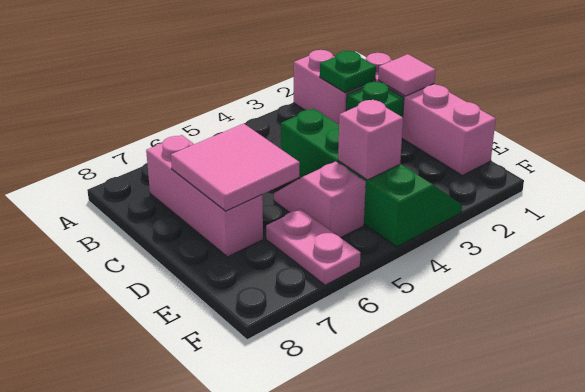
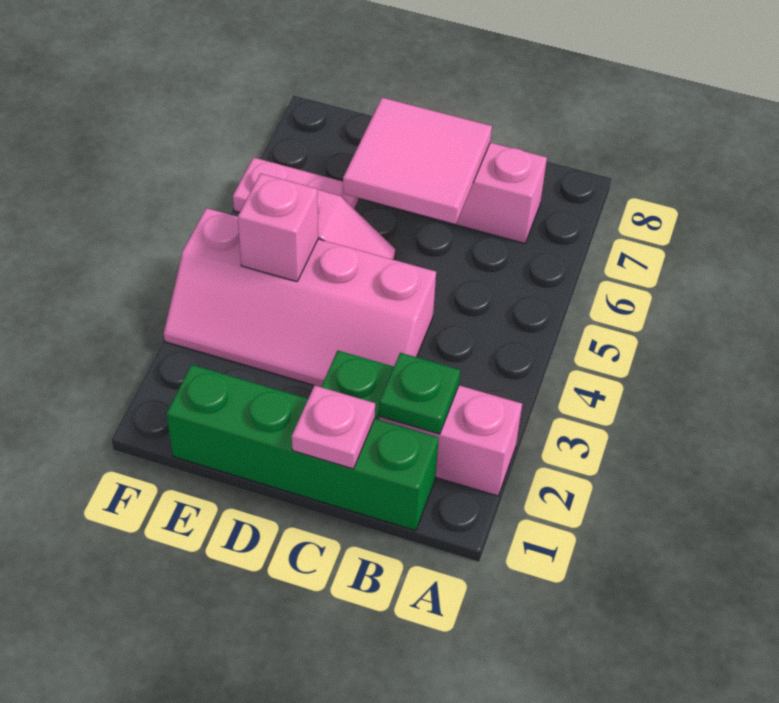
pink brick B1:E1 level 1 -> green brick B1:E1 level 1
pink tile C1 level 2 -> pink plate C1 level 2
green slope C3:F4 level 1 top 4 -> pink slope C3:F4 level 1 top 4

